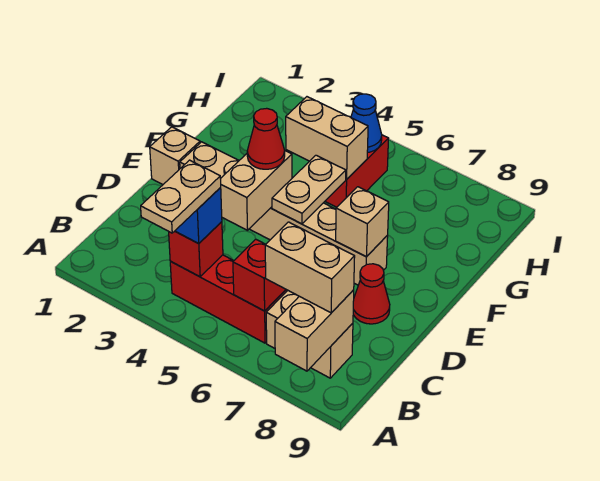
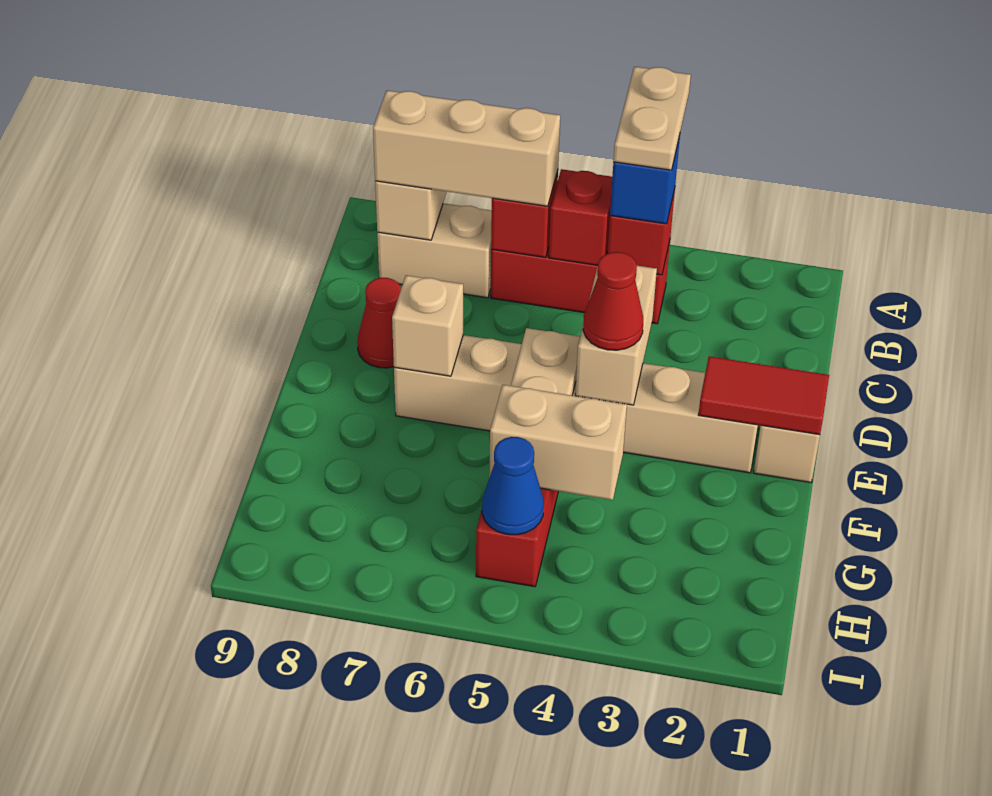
none -> red brick B5 level 2
tan brick B7:B8 level 3 -> tan brick B6:B8 level 3
none -> red tile E1:E2 level 2

